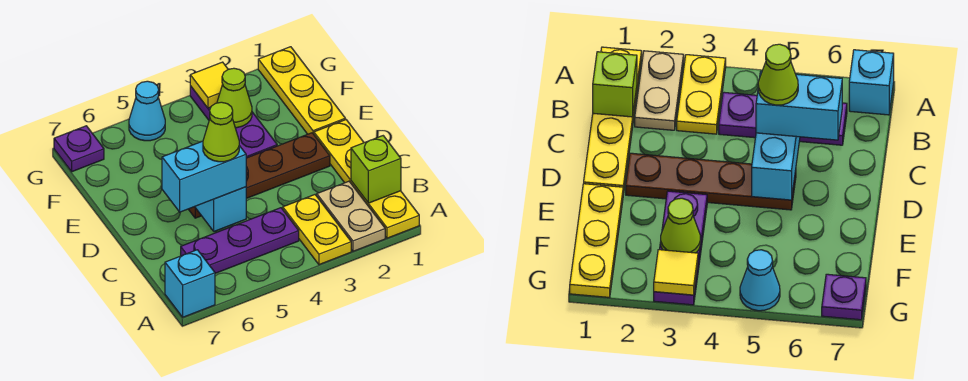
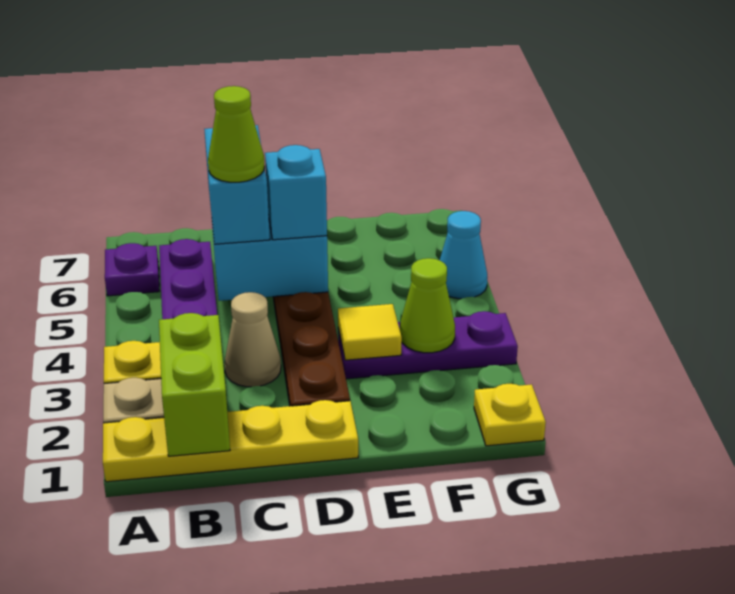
cyan brick A7 level 1 -> cyan brick D5 level 3
lime brick B1 level 2 -> lime brick B1:B2 level 2
none -> tan cone C3 level 1
yellow plate E1:G1 level 1 -> yellow plate G1 level 1
yellow tile G3 level 2 -> yellow tile E3 level 2
purple plate G7 level 1 -> purple plate A6 level 1

